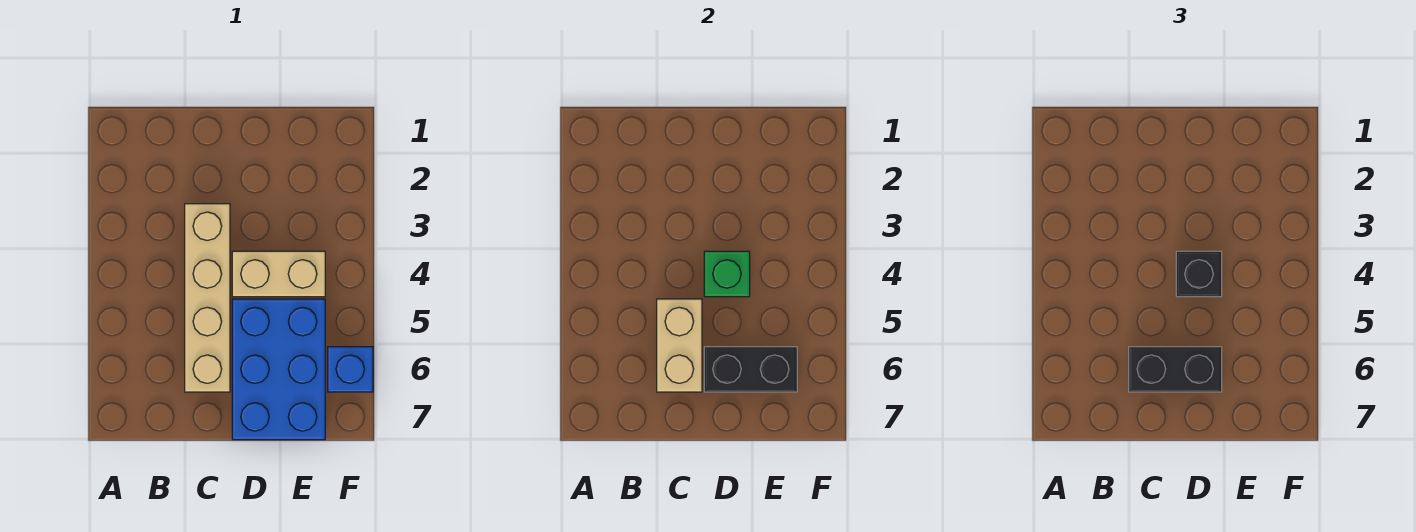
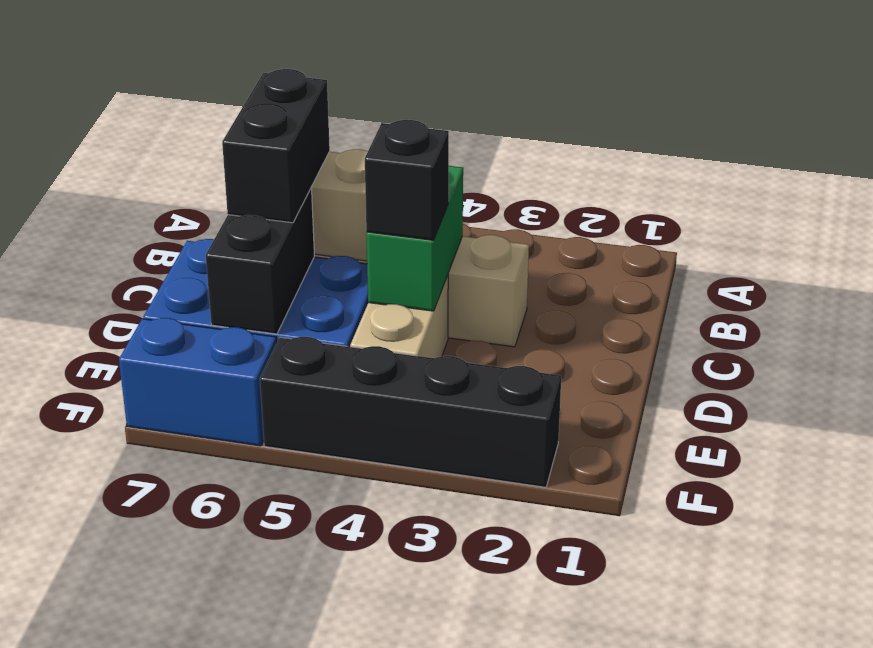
green brick D4 level 2 -> green brick C4:D4 level 2
none -> black brick F2:F5 level 1
blue brick F6 level 1 -> blue brick F6:F7 level 1

